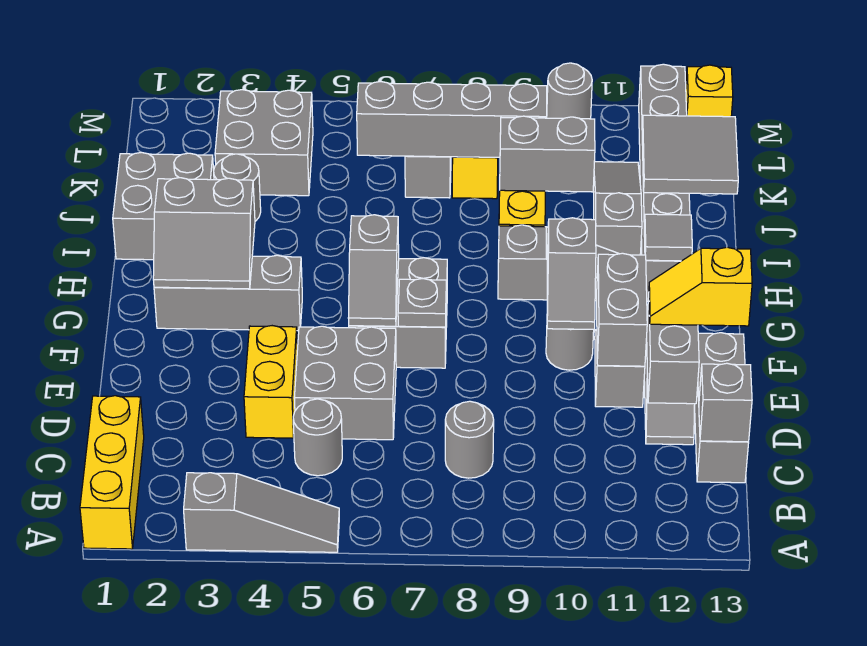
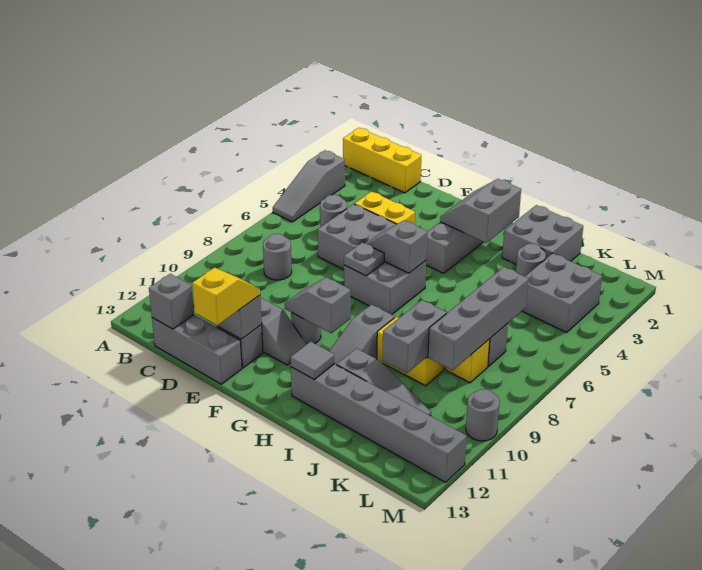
grey brick E11:F11 level 2 -> none
grey tile J12:K13 level 2 -> none
yellow brick M13 level 1 -> none

